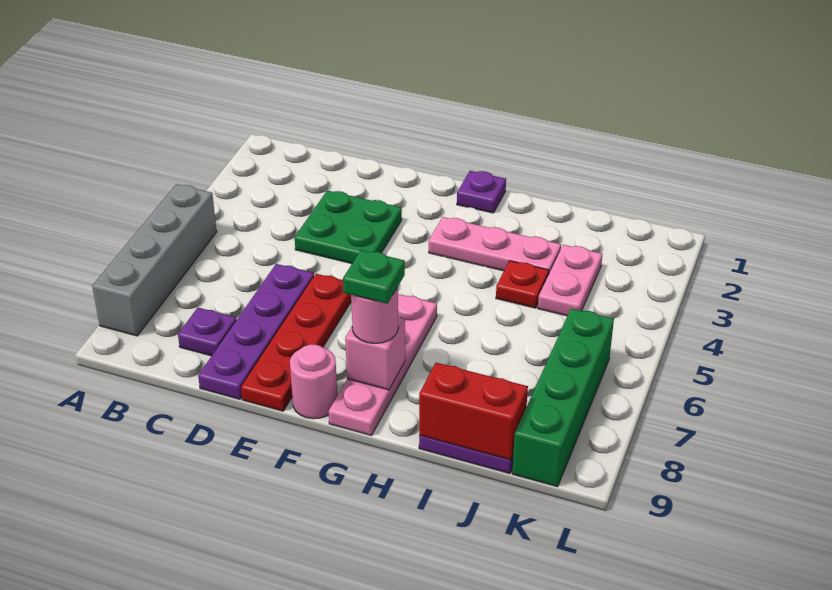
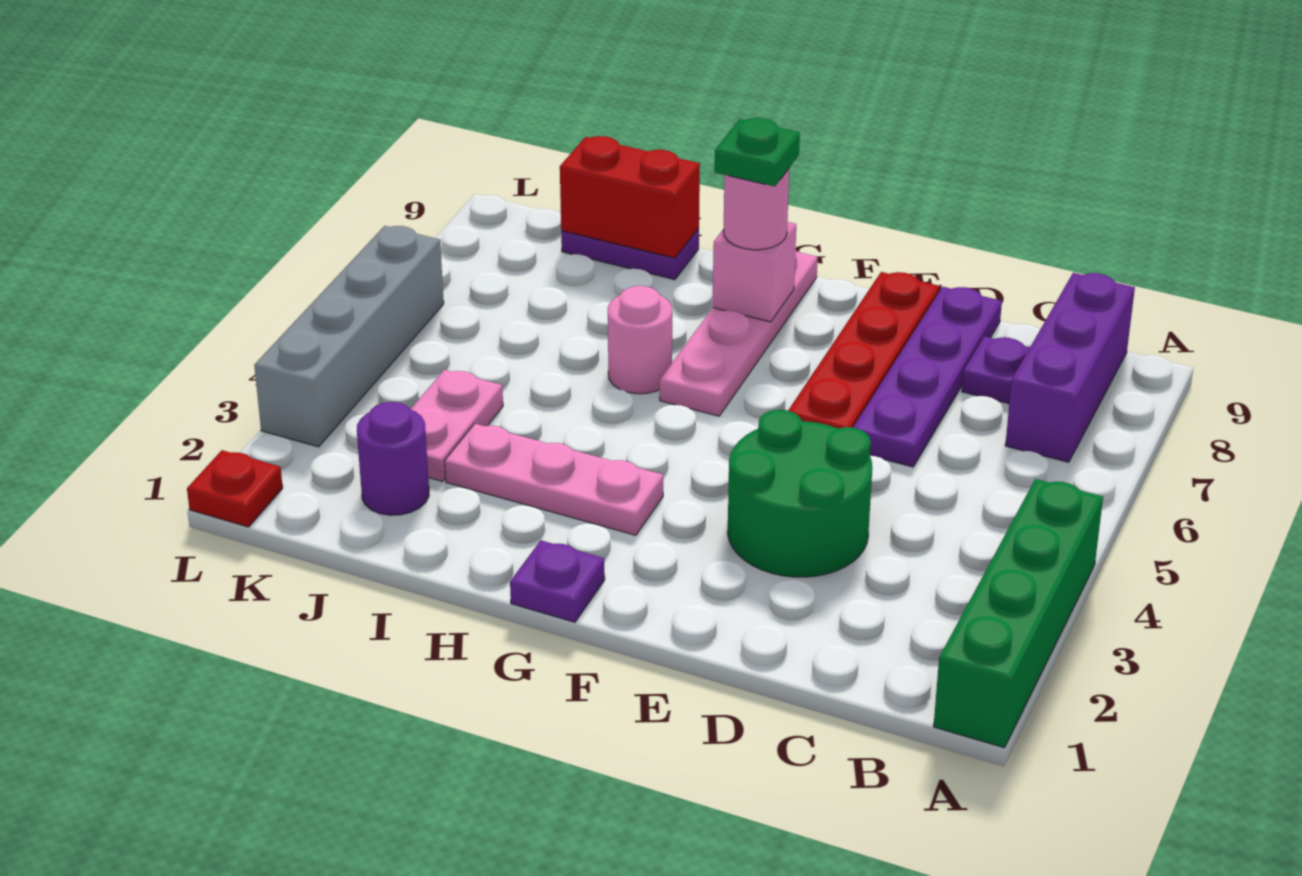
grey brick A5:A8 level 1 -> grey brick L3:L6 level 1
none -> purple brick B7:B9 level 1
green plate D3:E4 level 1 -> green round brick D3:E4 level 1
pink round brick F9 level 1 -> pink round brick H6 level 1
red plate I4 level 1 -> red plate L1 level 1
none -> purple round brick J2 level 1
green brick K6:K9 level 1 -> green brick A1:A4 level 1

